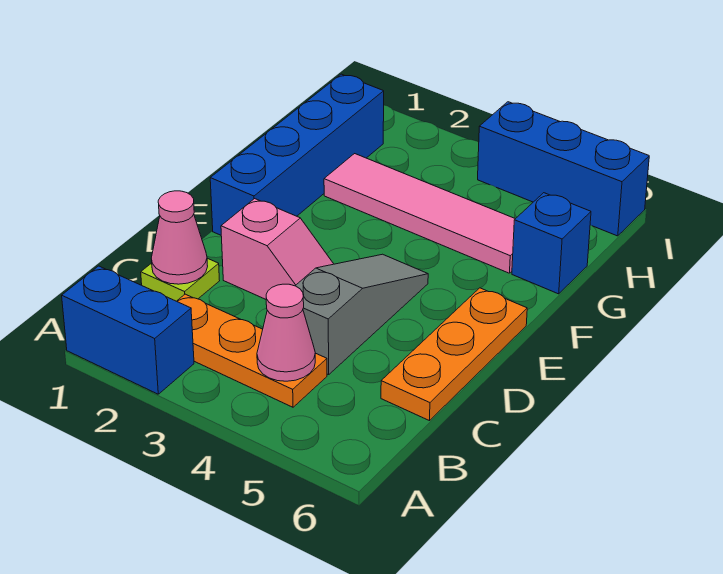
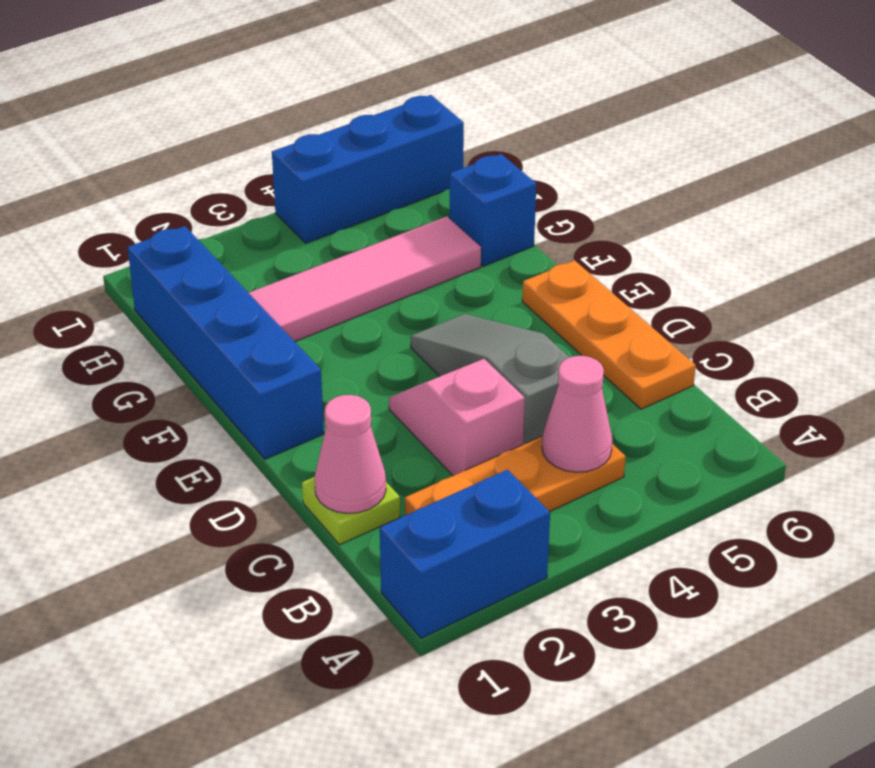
pink slope D2:D3 level 1 top 2 -> pink slope C3:D3 level 1 top C

